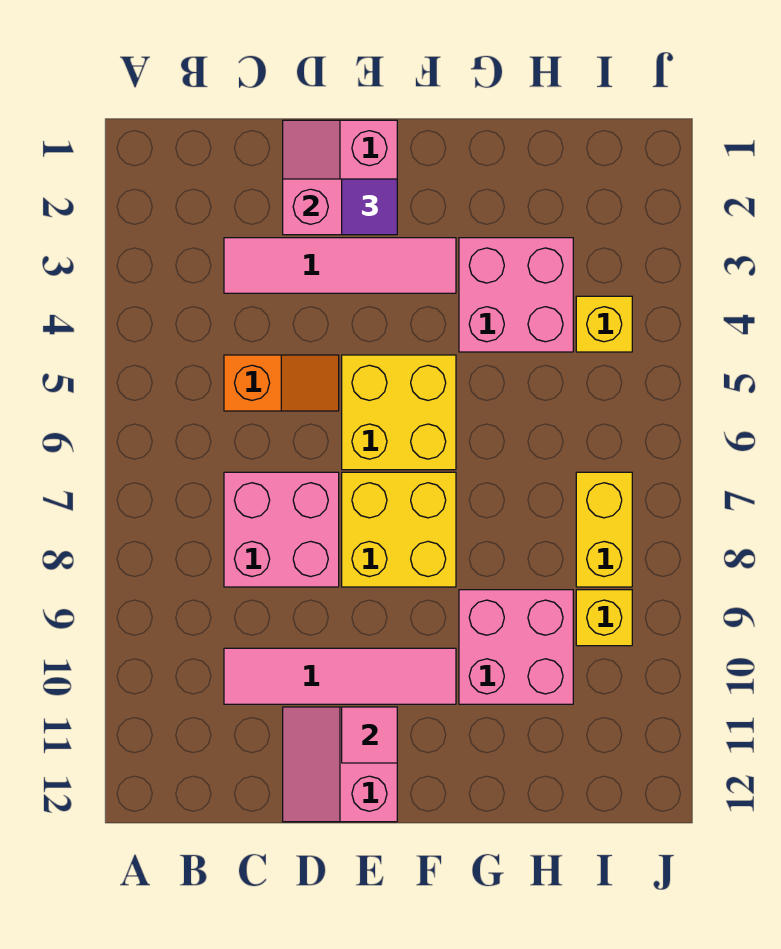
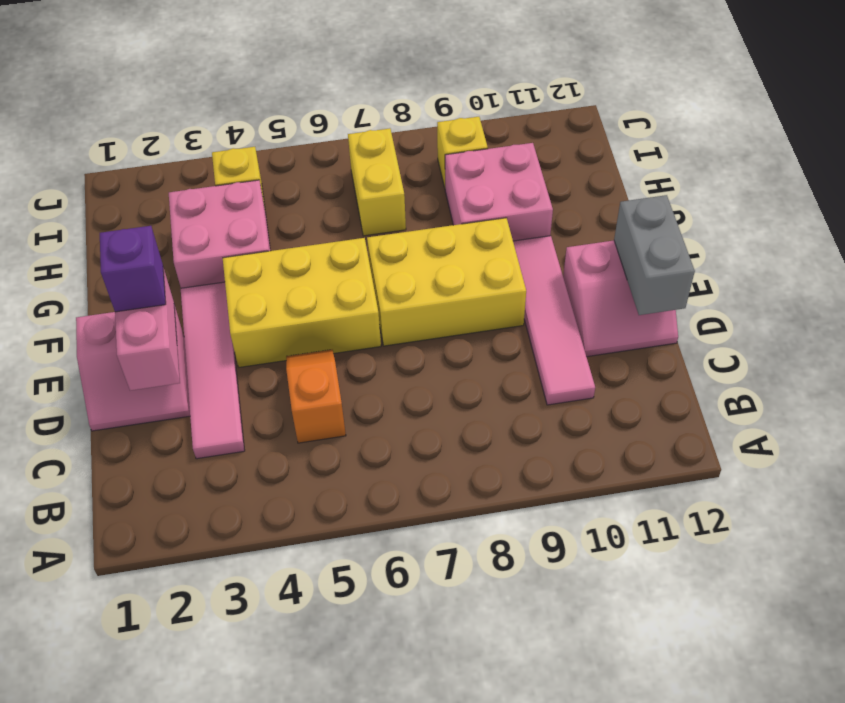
pink brick C7:D8 level 1 -> none
none -> grey brick D12:E12 level 2
purple tile E2 level 3 -> purple brick E2 level 3
yellow brick E5:F6 level 1 -> yellow brick E4:F6 level 1
yellow brick E7:F8 level 1 -> yellow brick E7:F9 level 1
pink tile E11 level 2 -> none
yellow brick I7:I8 level 1 -> yellow brick H7:I7 level 1

